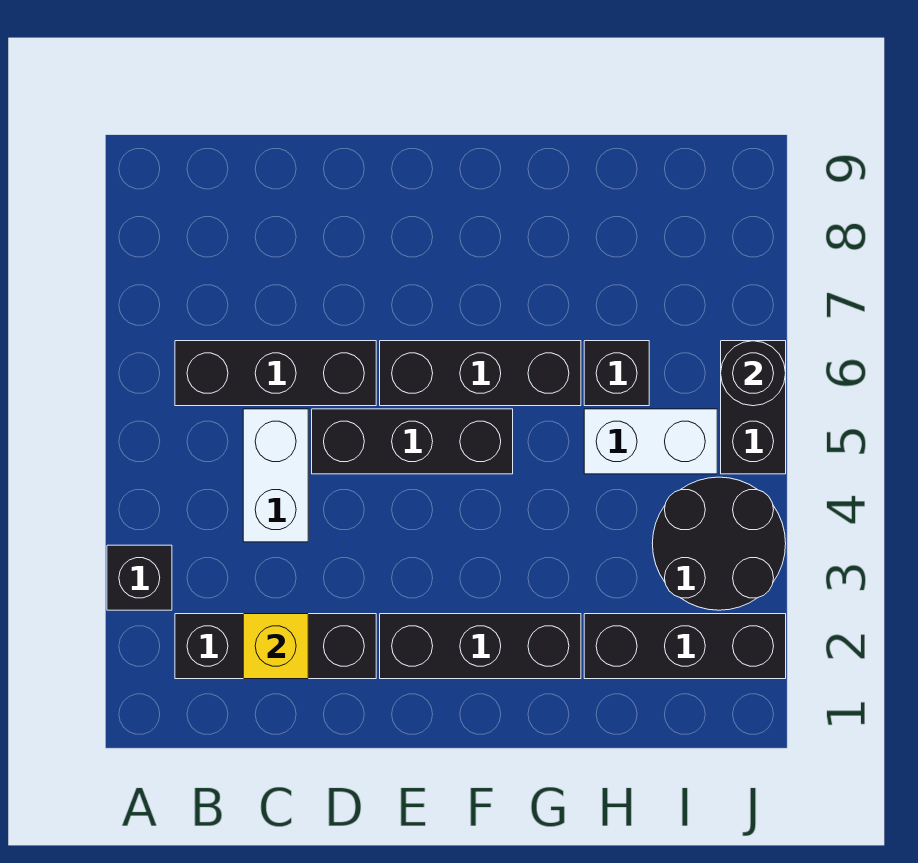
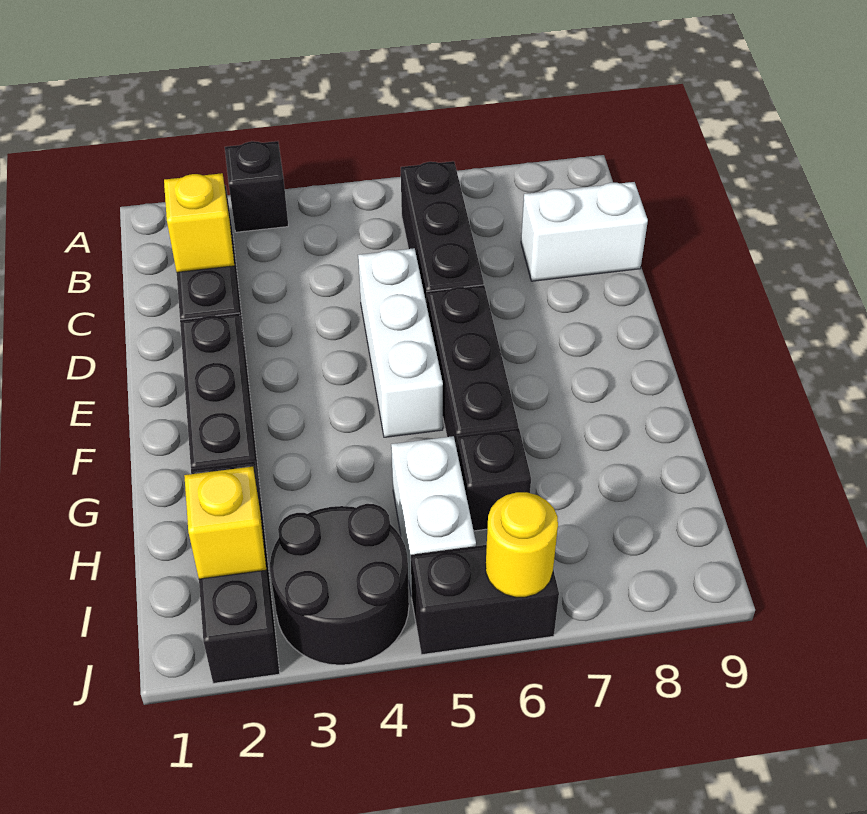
white brick C4:C5 level 1 -> white brick C8:C9 level 1
black brick D5:F5 level 1 -> white brick D5:F5 level 1
none -> yellow brick I2 level 2
black round brick J6 level 2 -> yellow round brick J6 level 2

